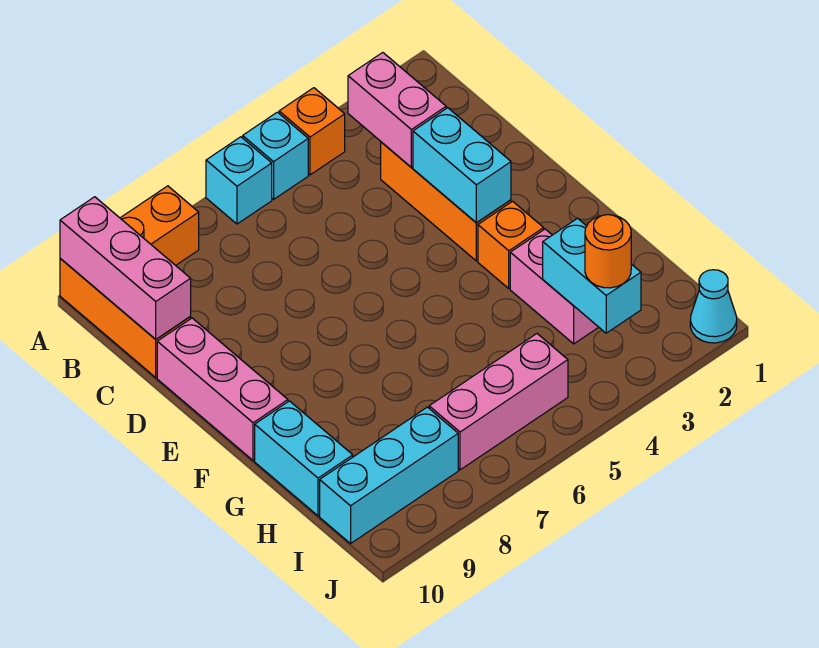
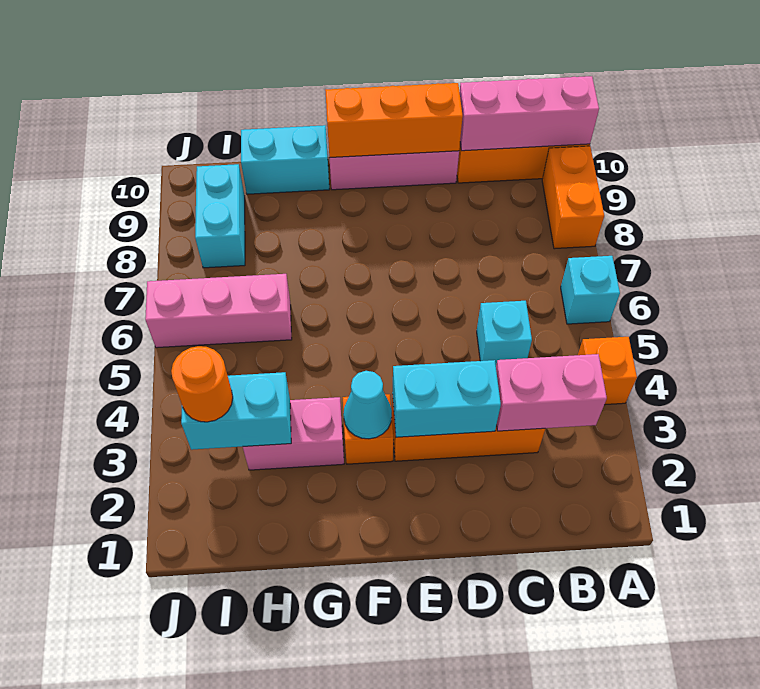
cyan brick A5 level 1 -> cyan brick C5 level 1
none -> orange brick D10:F10 level 2
pink brick I5:I7 level 1 -> pink brick H6:J6 level 1
cyan brick I8:I10 level 1 -> cyan brick I8:I9 level 1
cyan cone J1 level 1 -> cyan cone F3 level 2

